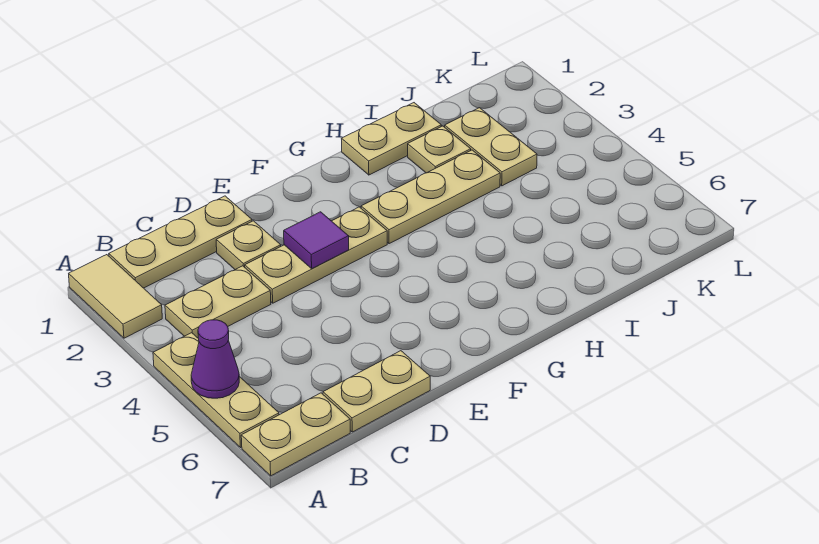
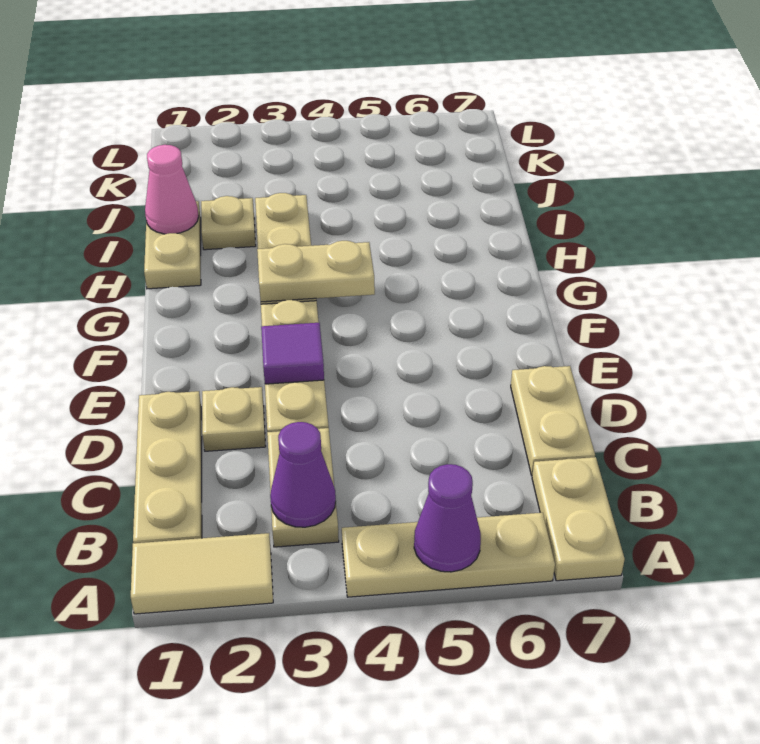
none -> purple cone B3 level 2
none -> pink cone I1 level 2
tan plate J2:J3 level 1 -> tan plate G3:G4 level 2

